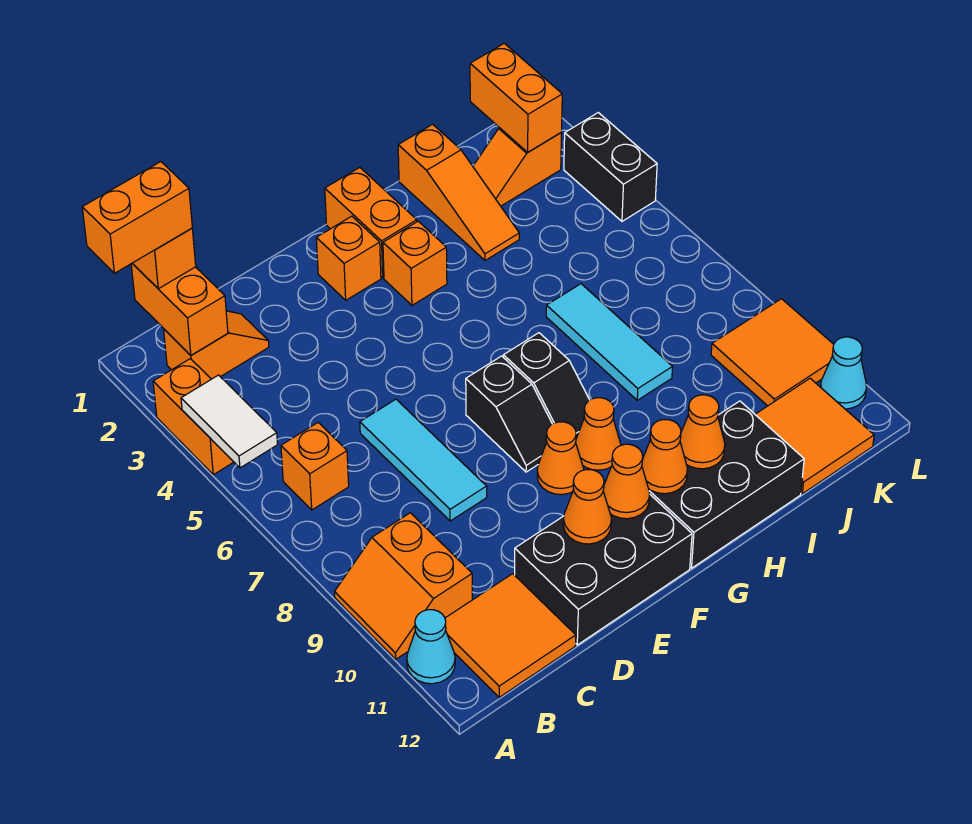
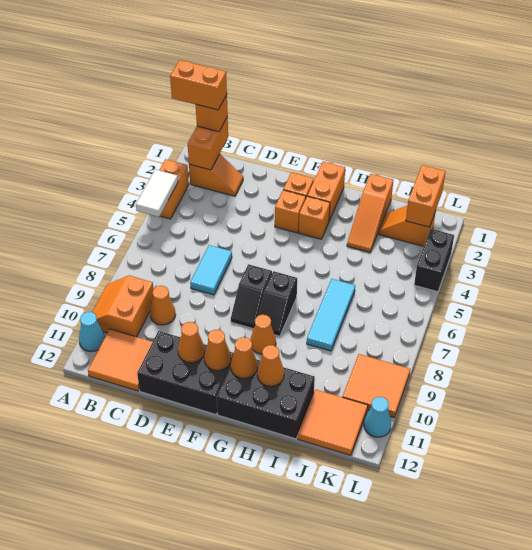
orange brick B6 level 1 -> orange brick F3 level 1
cyan tile D6:D8 level 1 -> cyan tile D6:D7 level 1
orange cone F9 level 1 -> orange cone C9 level 1

